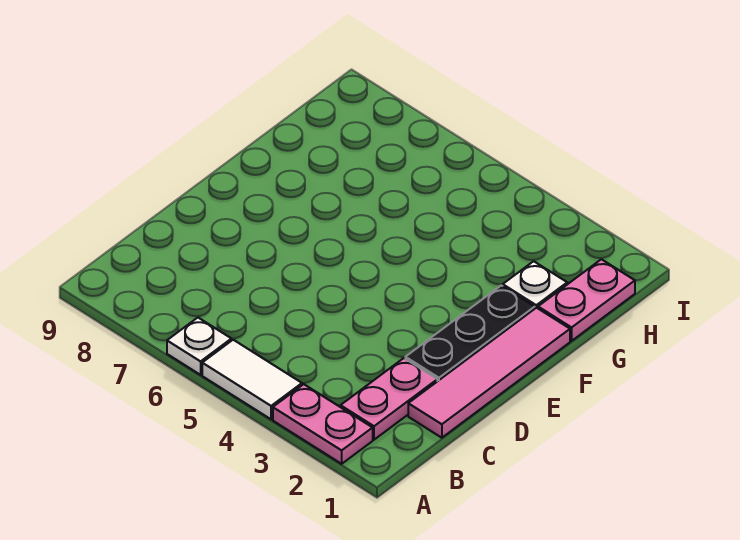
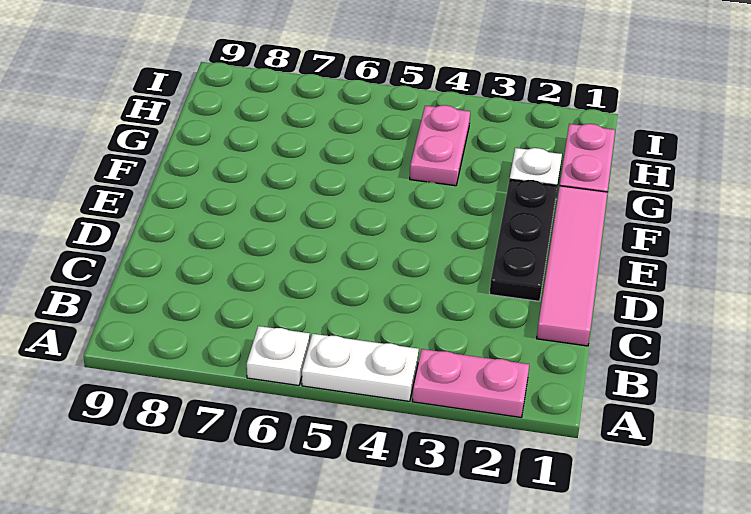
white tile A4:A5 level 1 -> white plate A4:A5 level 1
pink plate B2:C2 level 1 -> pink plate G4:H4 level 1

